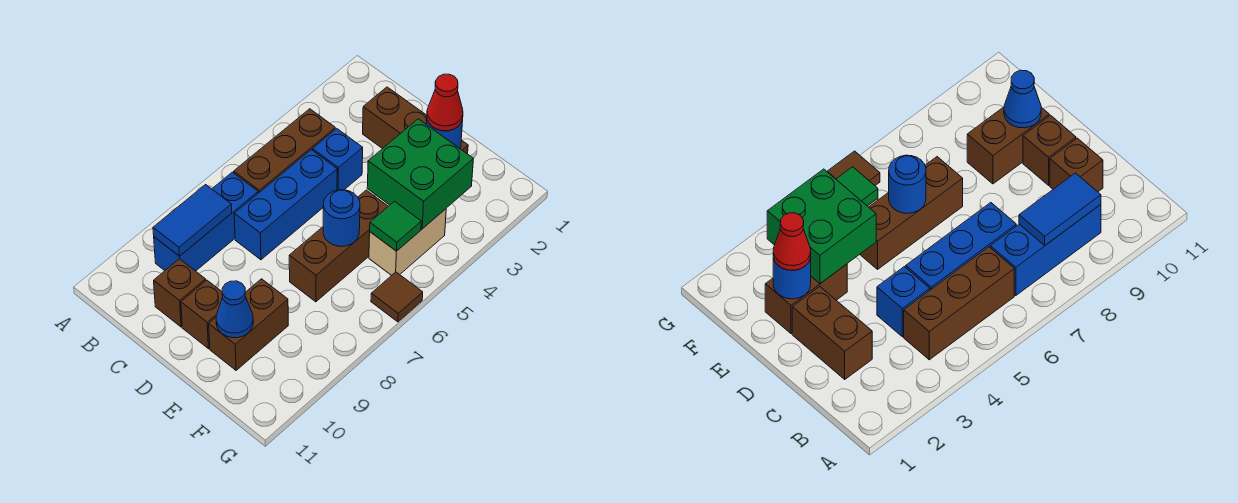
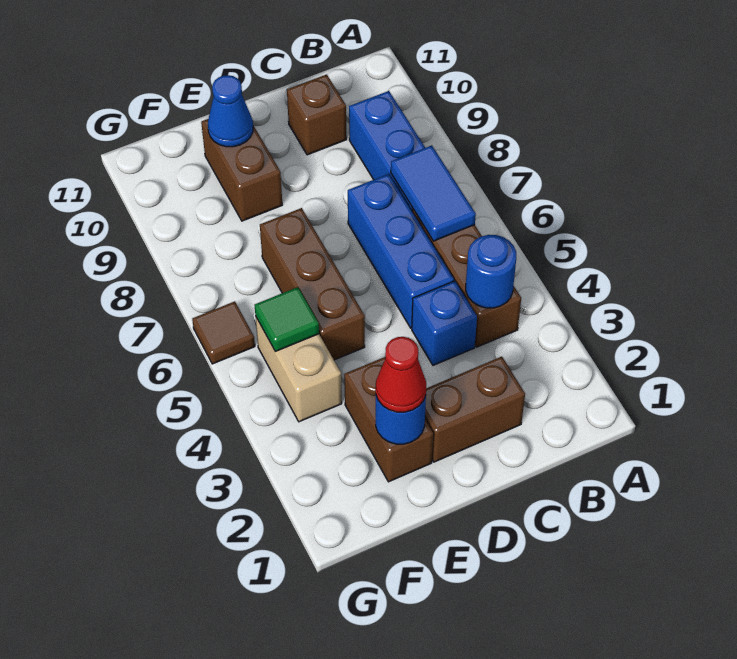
blue tile B8:B9 level 2 -> blue tile B6:B7 level 2
brown brick D10 level 1 -> none
green brick E3:F4 level 2 -> none
blue round brick E6 level 2 -> blue round brick B4 level 2

